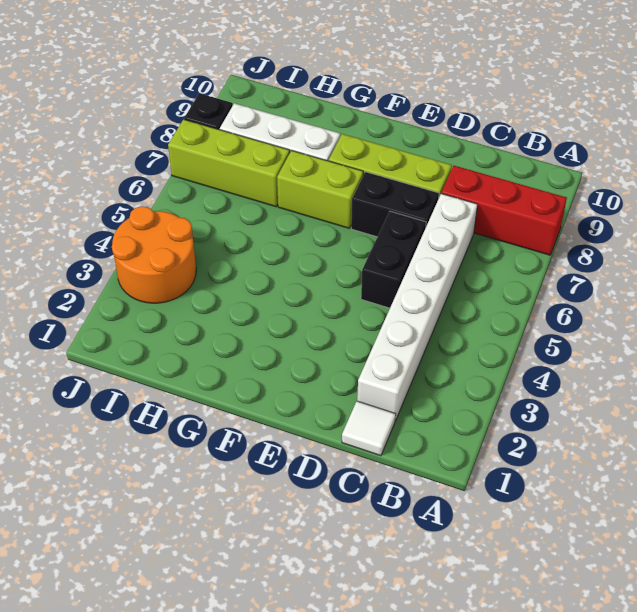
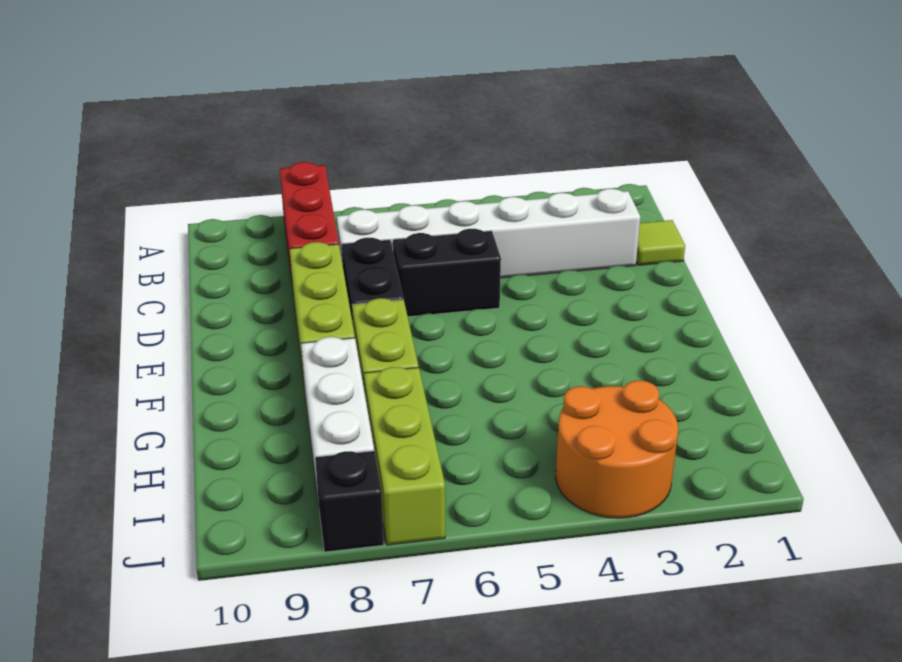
white tile C1 level 1 -> lime tile C1 level 1

